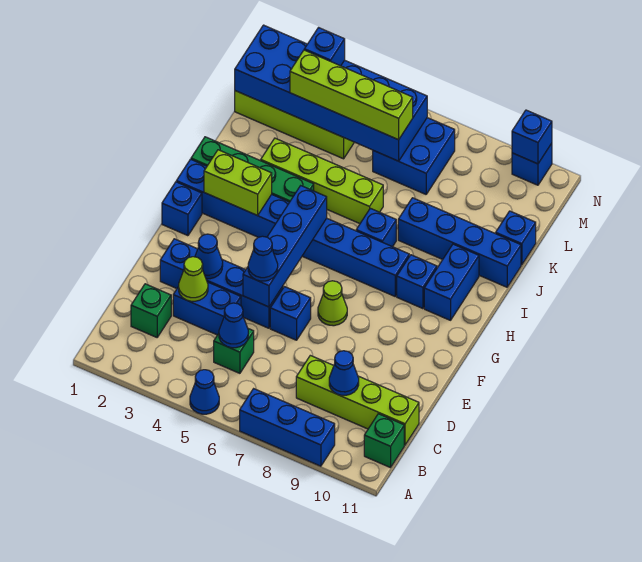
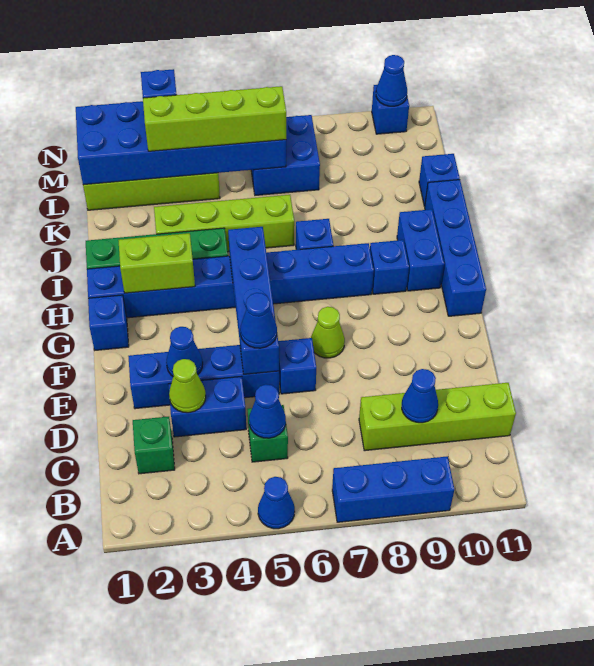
green brick B11 level 1 -> none
blue brick J8:J11 level 1 -> blue brick G11:J11 level 1
blue brick N10 level 2 -> blue cone N10 level 2

